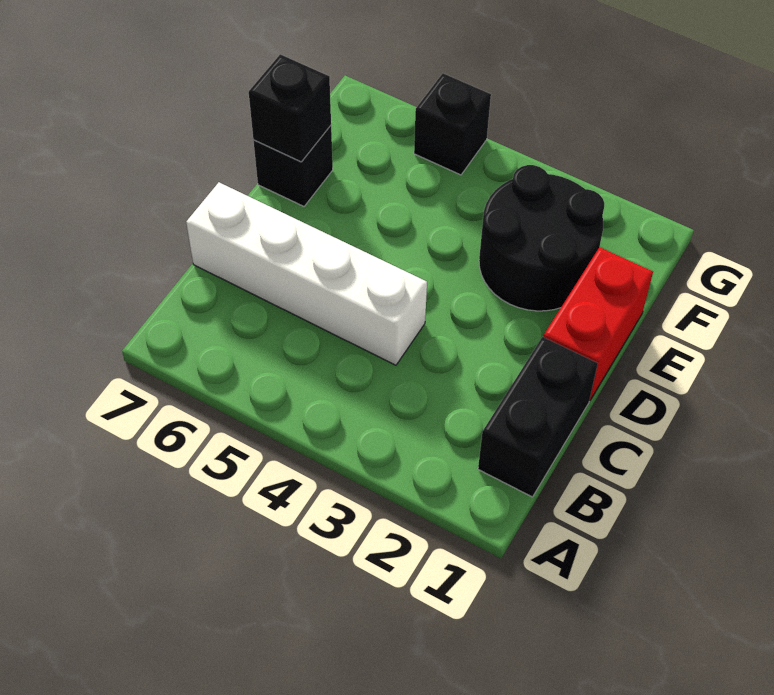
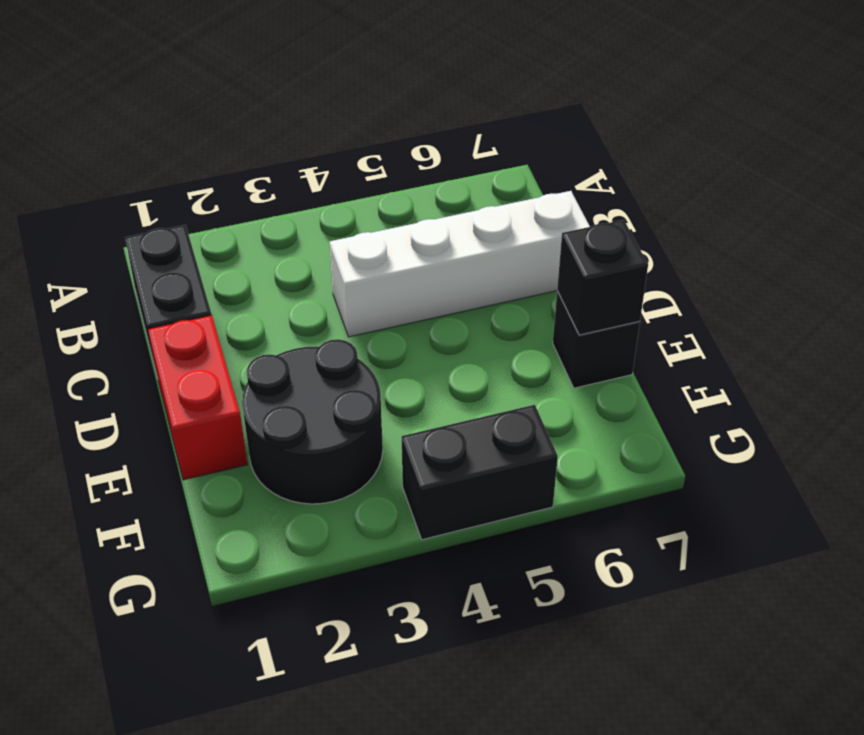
black brick G5 level 1 -> black brick G4:G5 level 1

